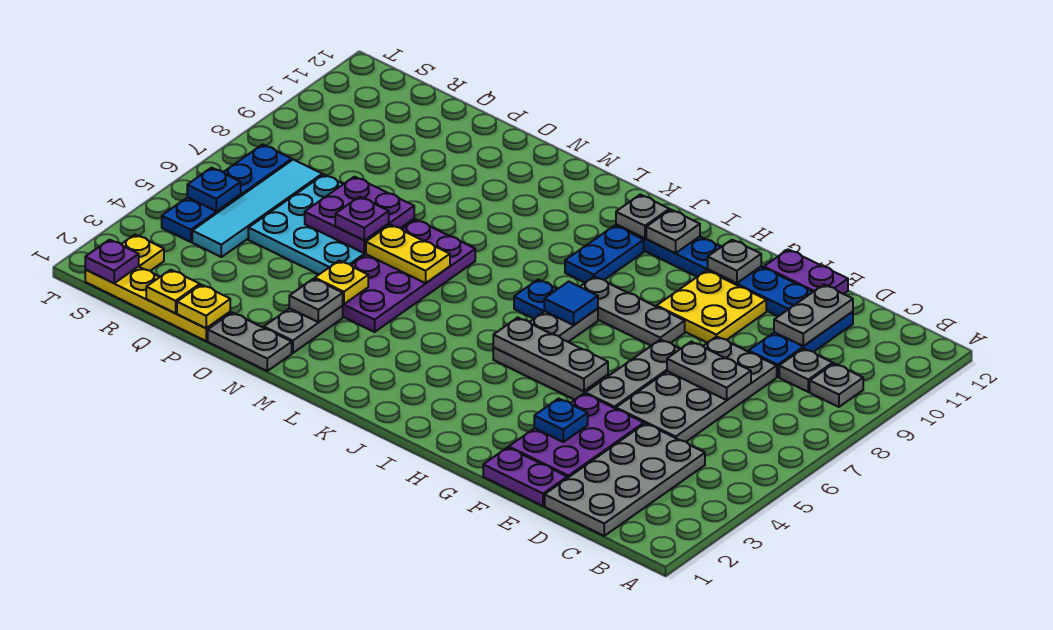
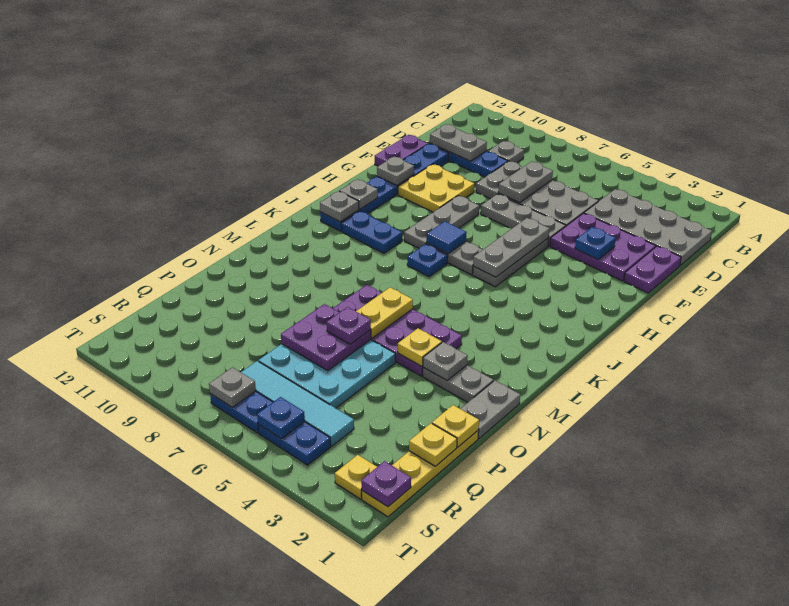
grey plate B9 level 1 -> grey plate S7 level 2

